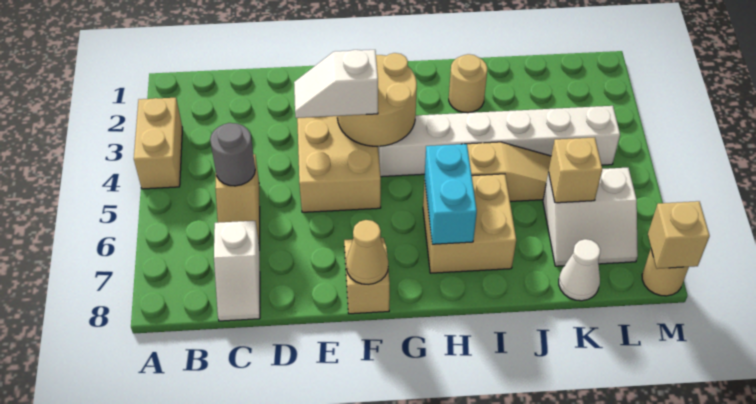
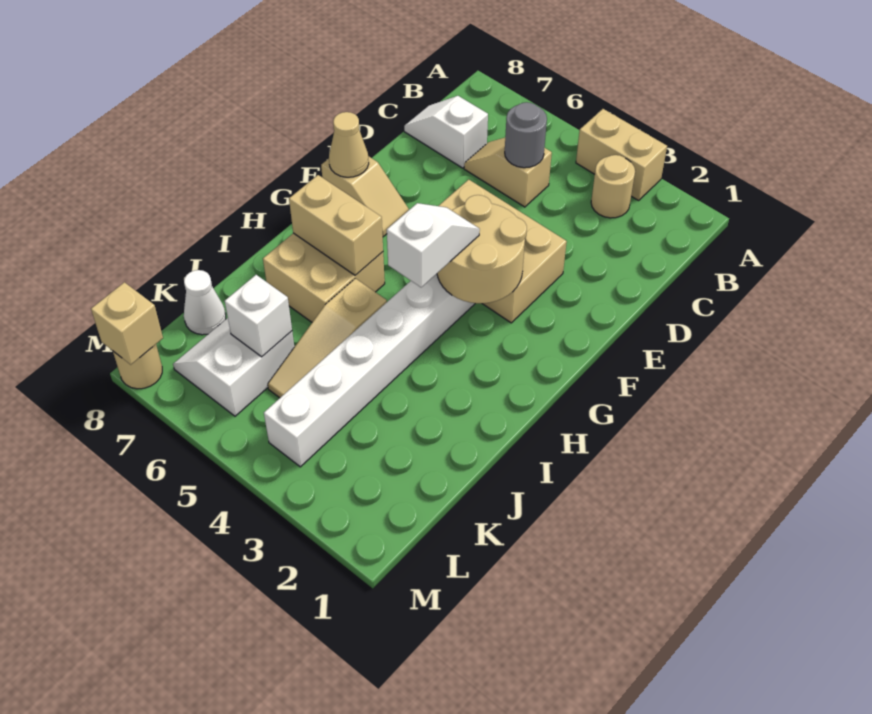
white slope E4:F4 level 3 top F -> white slope G4:H4 level 3 top H
cyan brick H6:H7 level 2 -> tan brick H6:H7 level 2
tan round brick I2 level 1 -> tan round brick B3 level 1
tan brick K6 level 2 -> white brick K6 level 2

